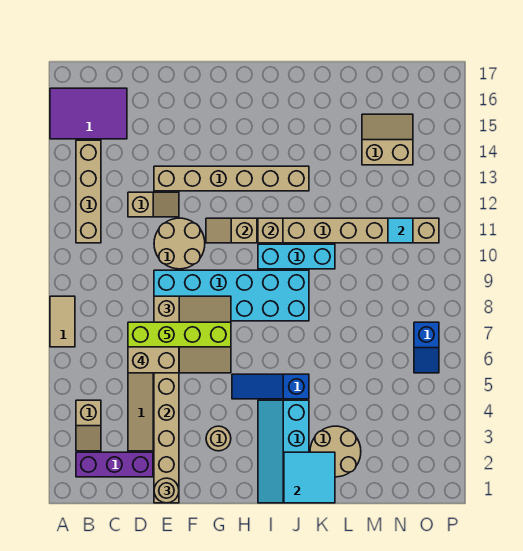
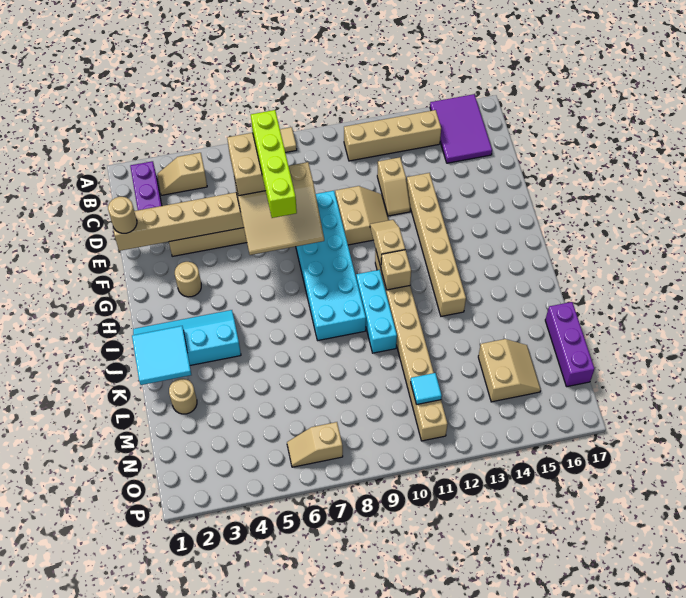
tan round brick E10:F11 level 1 -> tan slope E10:F11 level 1 top 10
blue slope H5:J5 level 1 top J -> none
tan round brick K2:L3 level 1 -> tan round brick L2 level 1
none -> purple brick L17:N17 level 1
blue slope O6:O7 level 1 top 7 -> tan slope O6:O7 level 1 top 7

